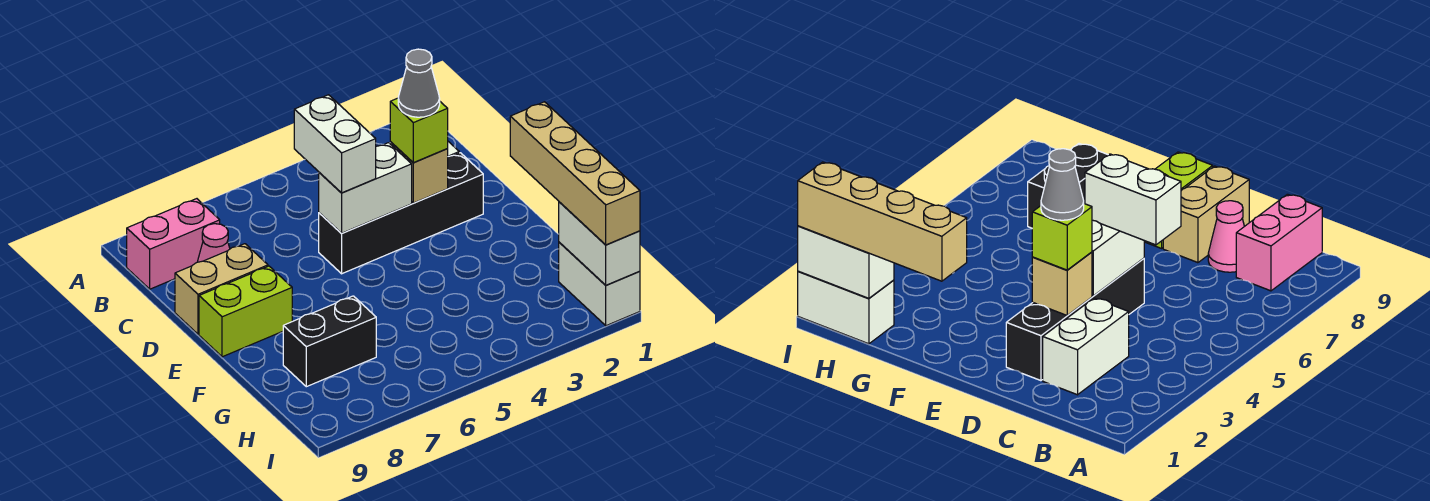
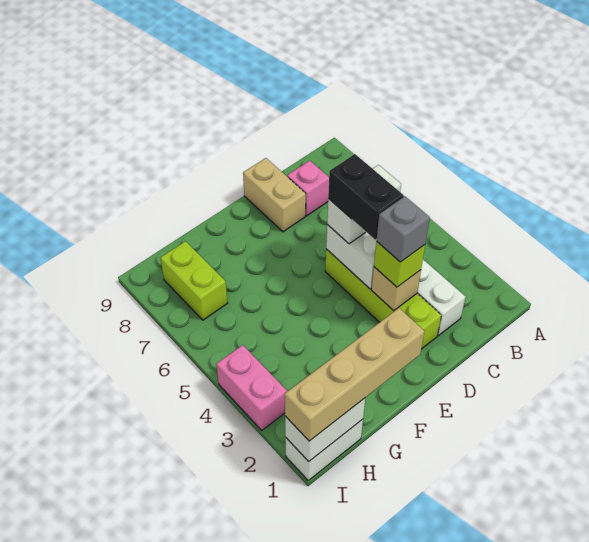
pink brick B8:B9 level 1 -> pink brick I3:I4 level 1
pink cone C8 level 1 -> pink brick C8 level 1
black brick D2:D5 level 1 -> lime brick D2:D5 level 1
grey cone D3 level 4 -> grey brick D3 level 4
lime brick E8:E9 level 1 -> lime brick H7:H8 level 1
black brick G7:G8 level 1 -> black brick D4:D5 level 4

